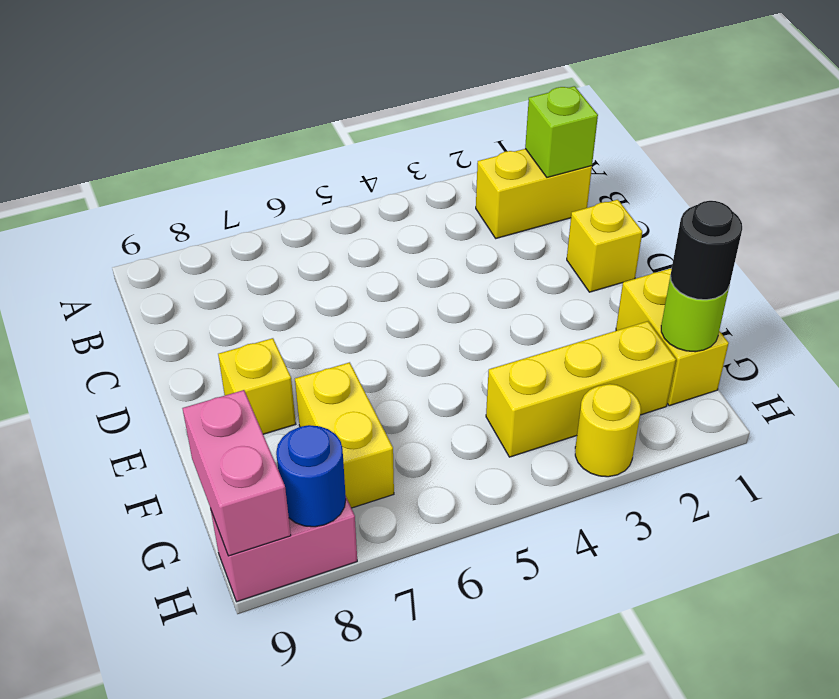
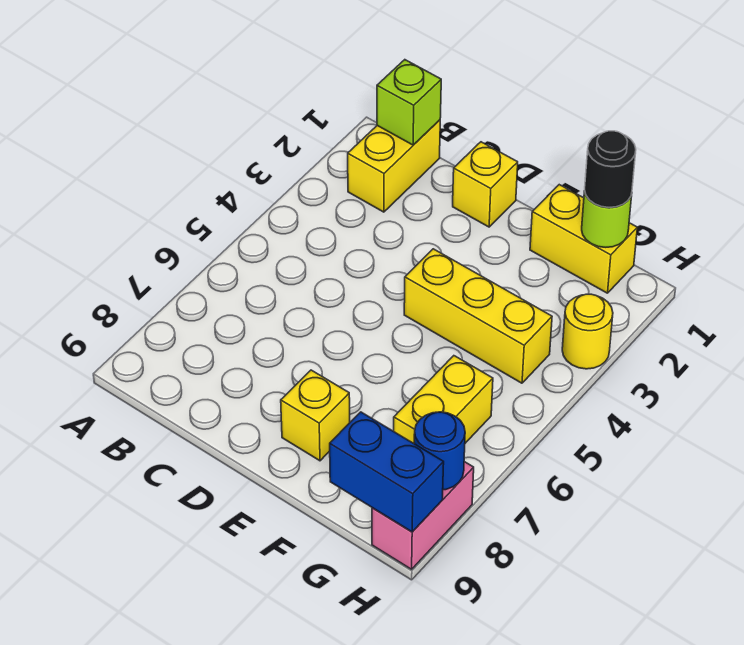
yellow brick F7:G7 level 1 -> yellow brick G6:G7 level 1
yellow brick G2:G4 level 1 -> yellow brick E4:G4 level 1
pink brick G9:H9 level 2 -> blue brick G9:H9 level 2

